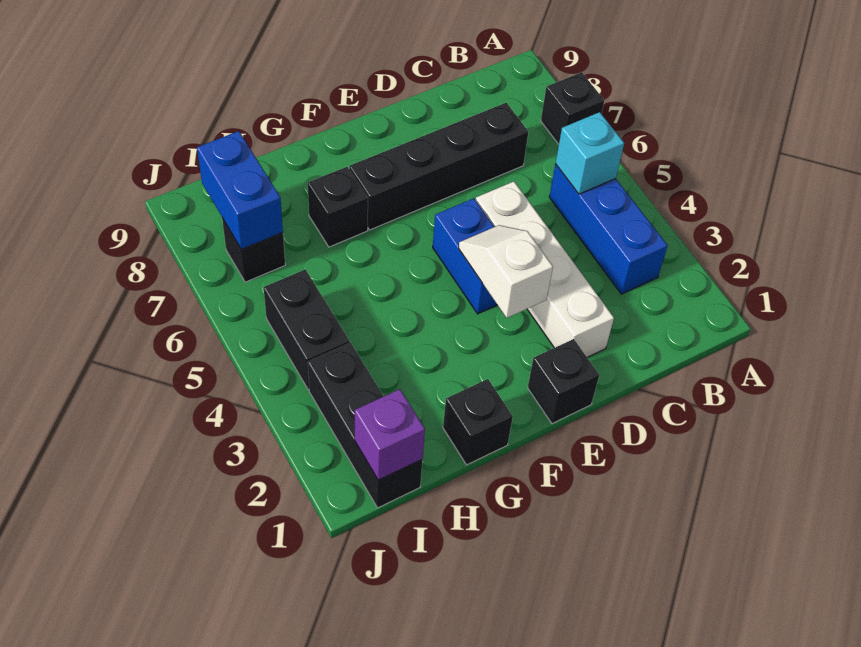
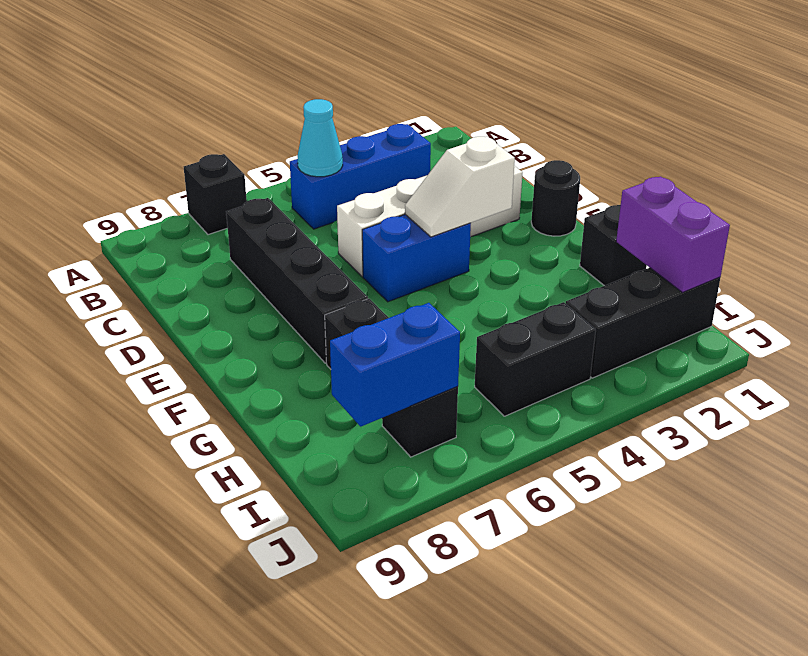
cyan brick B5 level 2 -> cyan cone B5 level 2
black brick E1 level 1 -> black round brick E1 level 1
purple brick I1 level 2 -> purple brick H1:I1 level 2

